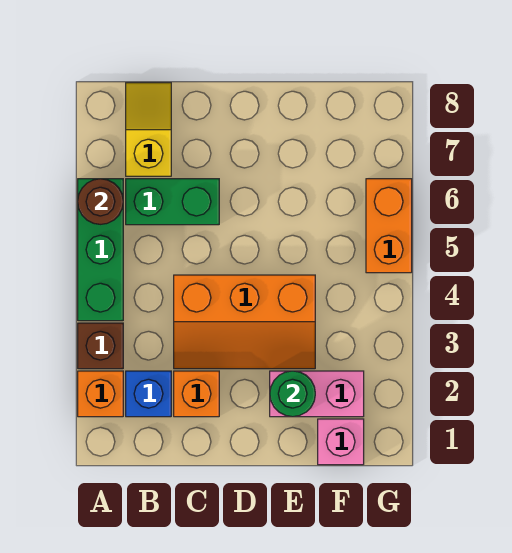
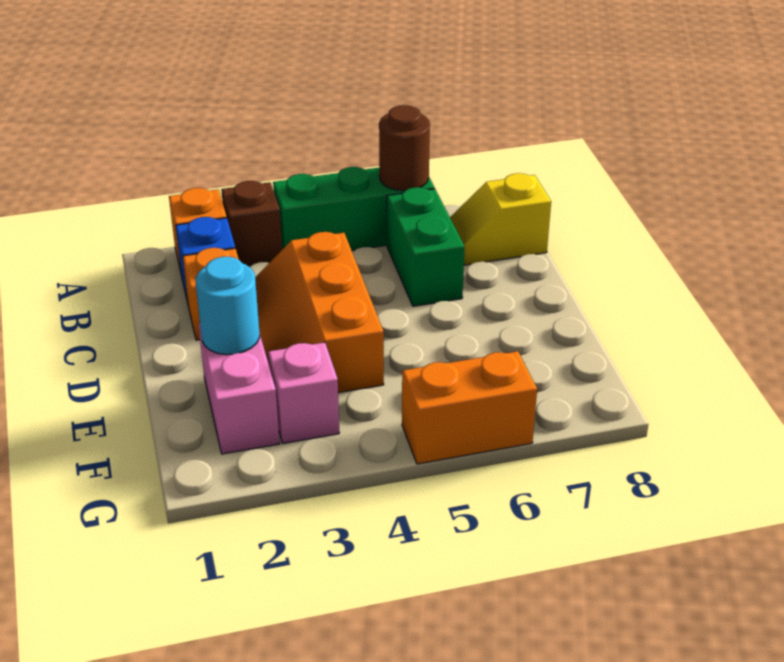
yellow slope B7:B8 level 1 top 7 -> yellow slope B7:B8 level 1 top 8
green round brick E2 level 2 -> cyan round brick E2 level 2
pink brick F1 level 1 -> pink brick F3 level 1

